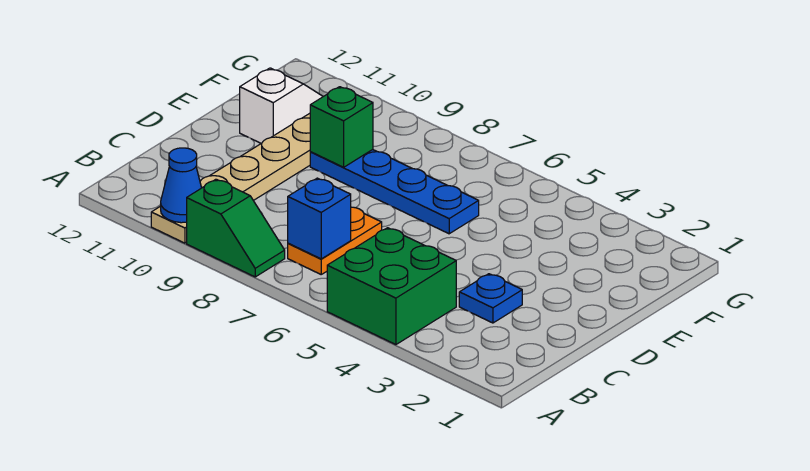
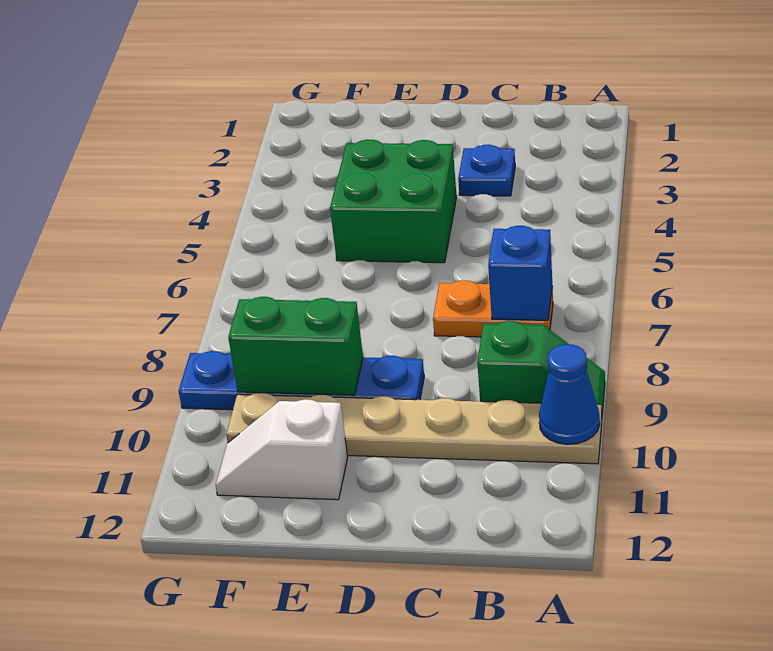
green brick A4:B5 level 1 -> green brick D4:E5 level 1
green slope A8:A9 level 1 top 9 -> green slope A9:B9 level 1 top B
blue plate E6:E9 level 1 -> blue plate D9:G9 level 1
green brick E9 level 2 -> green brick E9:F9 level 2

